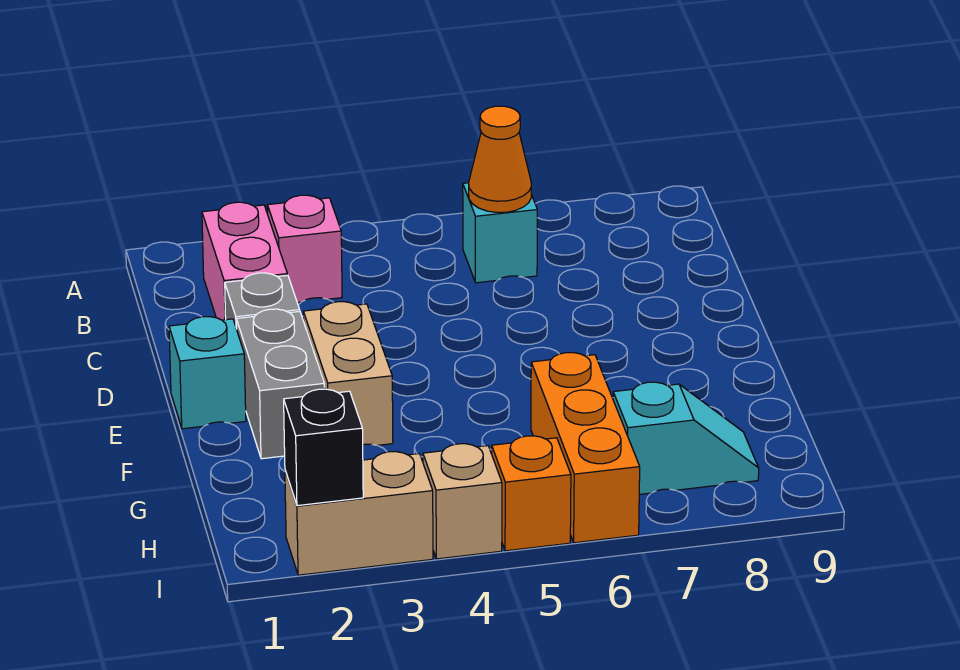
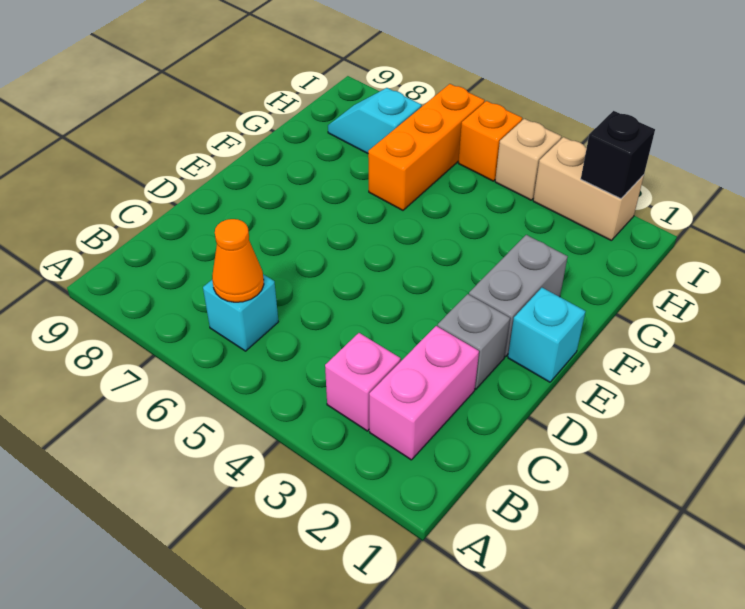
tan brick E3:F3 level 1 -> none

